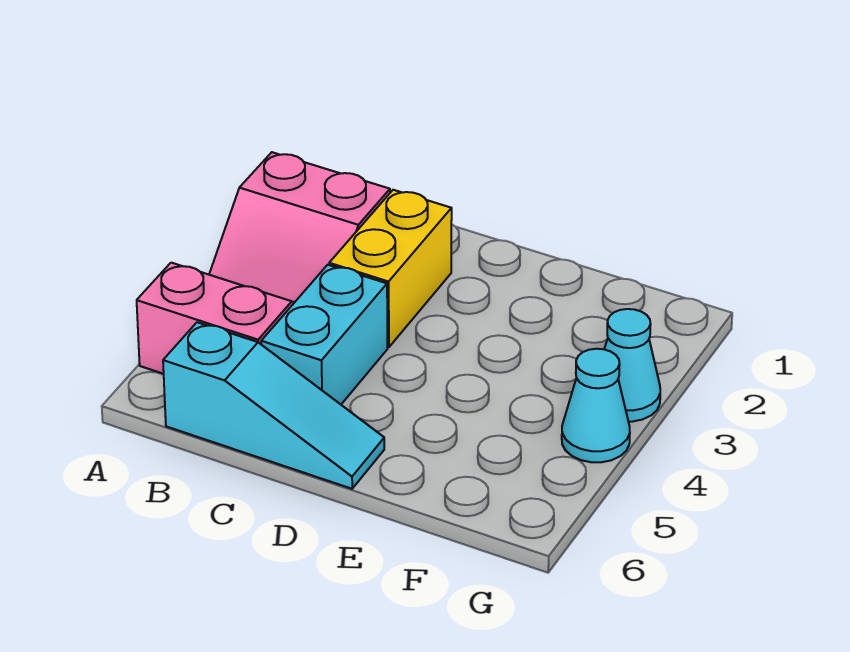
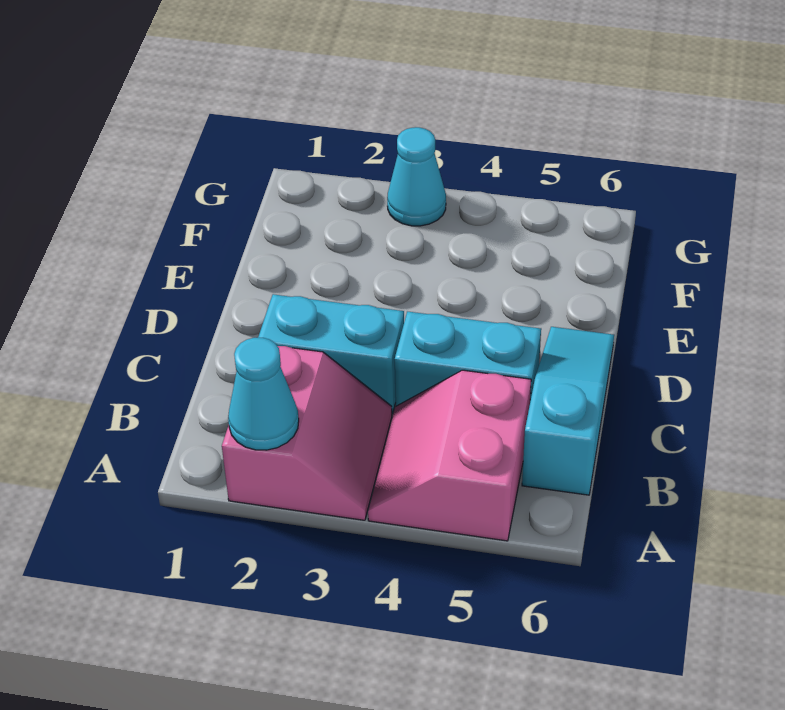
yellow brick C2:C3 level 1 -> cyan brick C2:C3 level 1
cyan cone G4 level 1 -> cyan cone A2 level 2

